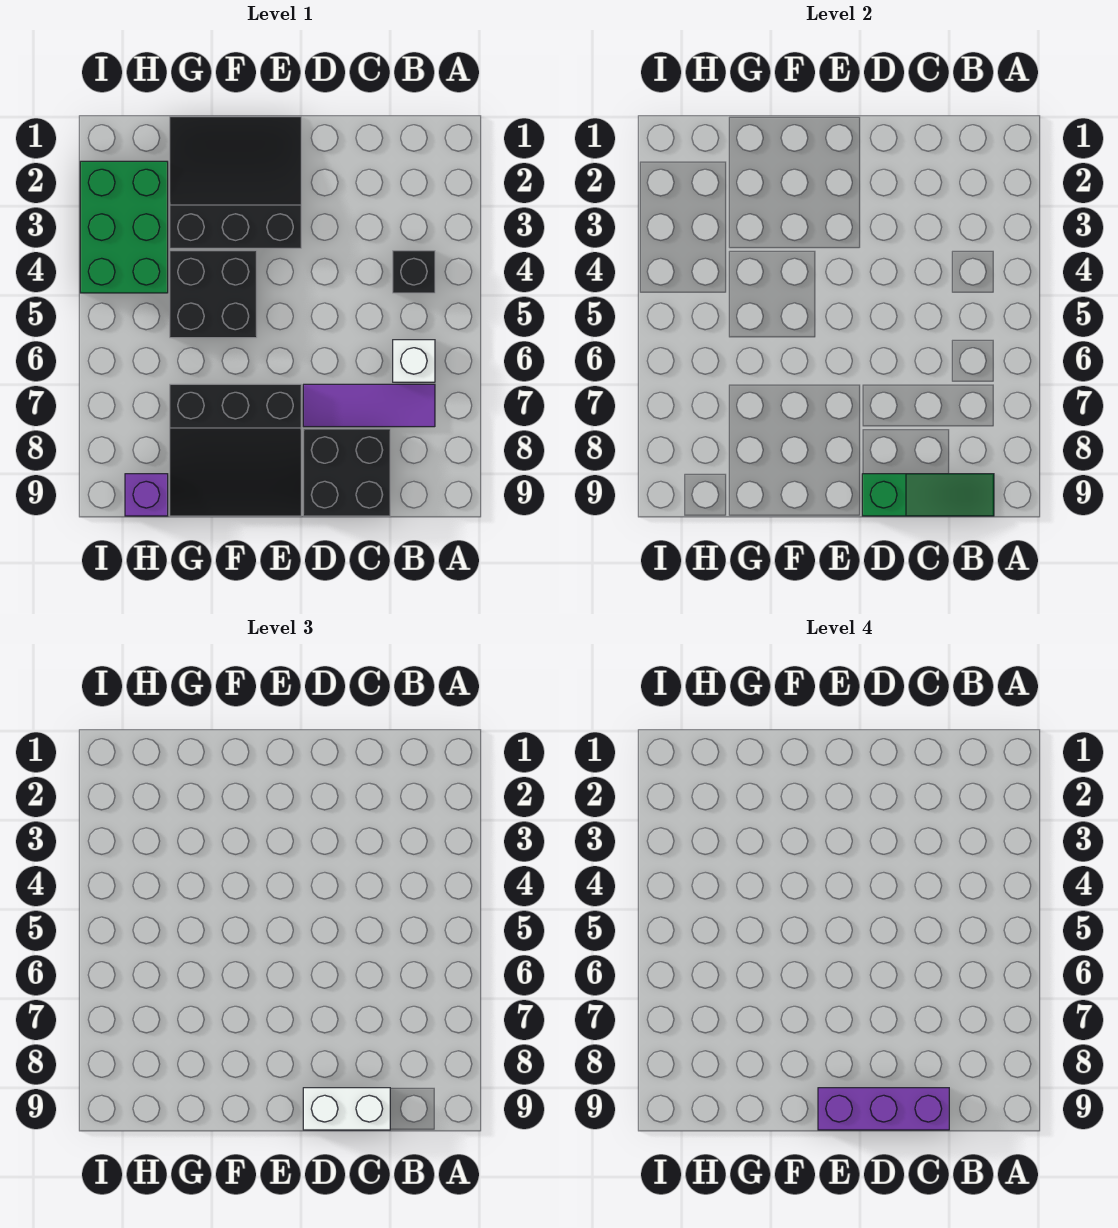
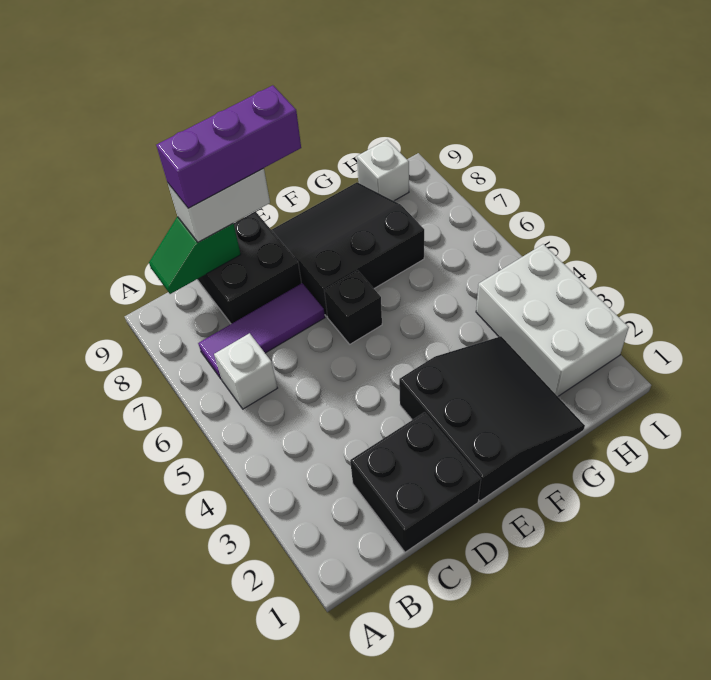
black brick B4 level 1 -> black brick E6 level 1
green slope B9:D9 level 2 top D -> green slope B9:C9 level 2 top C
black slope E1:G3 level 1 top 3 -> black slope E1:G3 level 1 top E
black brick F4:G5 level 1 -> black brick C1:D2 level 1
green brick H2:I4 level 1 -> white brick H2:I4 level 1
purple brick H9 level 1 -> white brick H9 level 1

